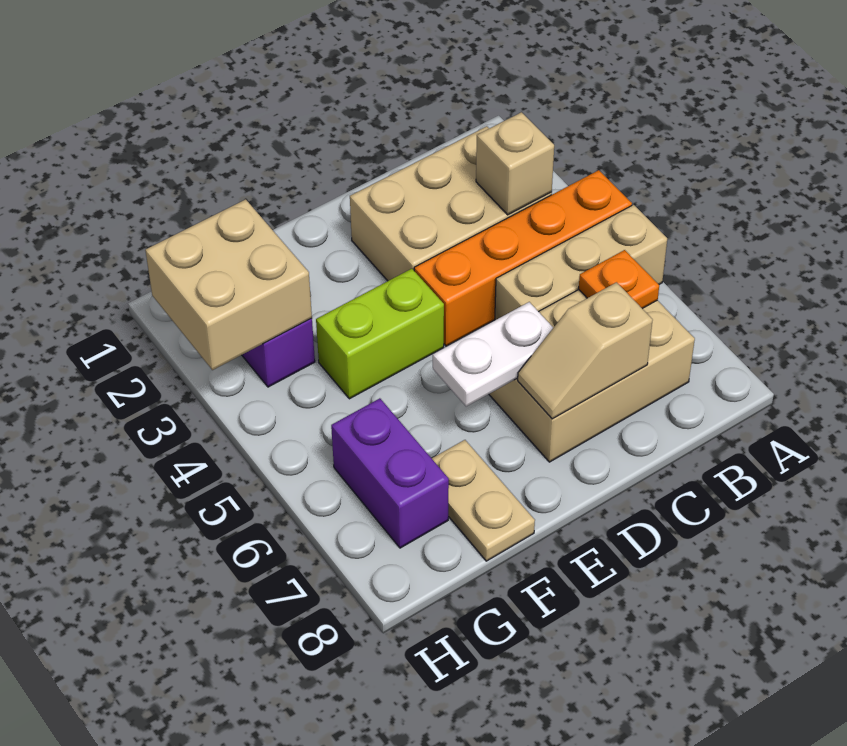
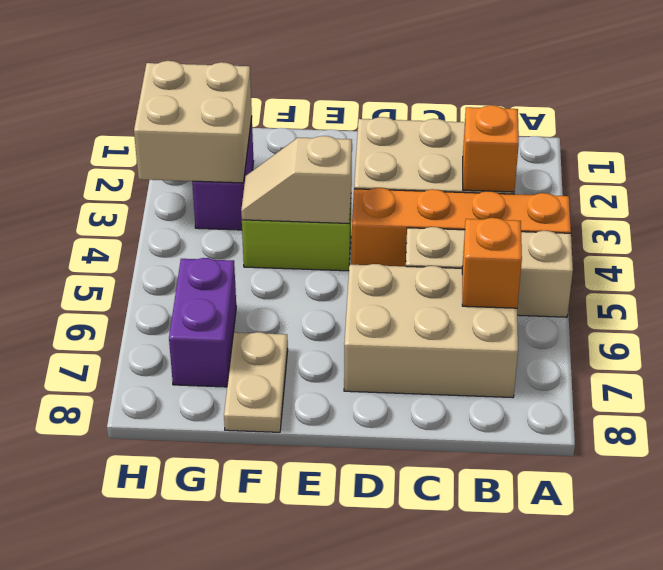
tan brick B3 level 2 -> orange brick B3 level 2
orange plate B6 level 2 -> orange brick B6 level 2
tan slope C7:D7 level 2 top C -> tan slope E4:F4 level 2 top E
white plate D6:E6 level 2 -> none

